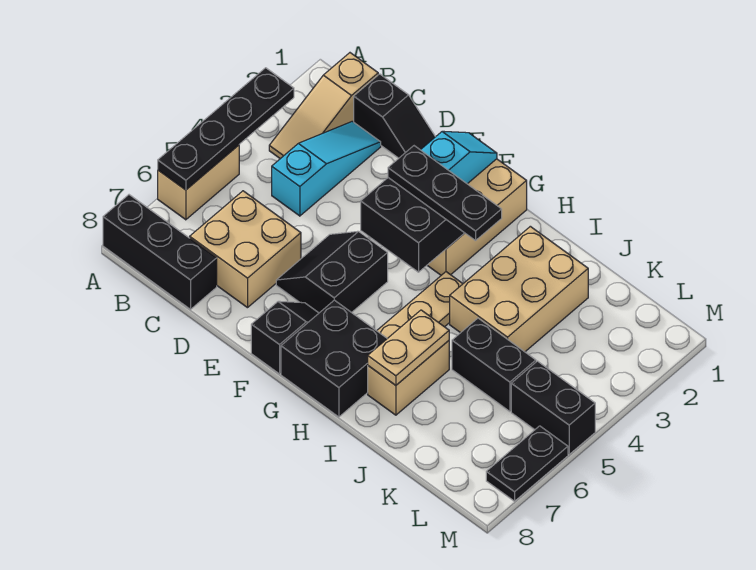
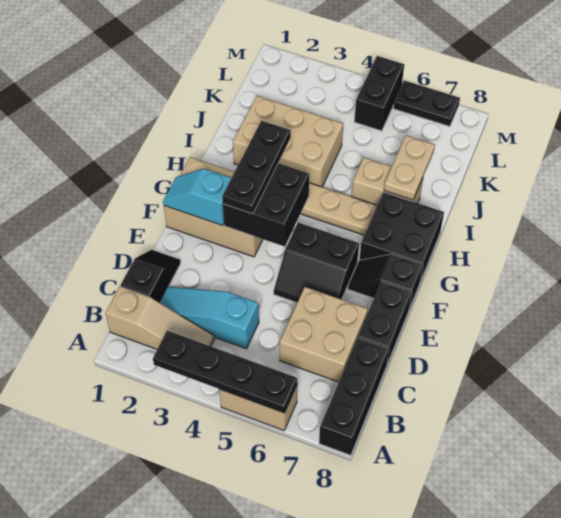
tan plate I6:I7 level 2 -> tan plate I7:J7 level 2
black brick J5:K5 level 1 -> black brick D8:E8 level 1

